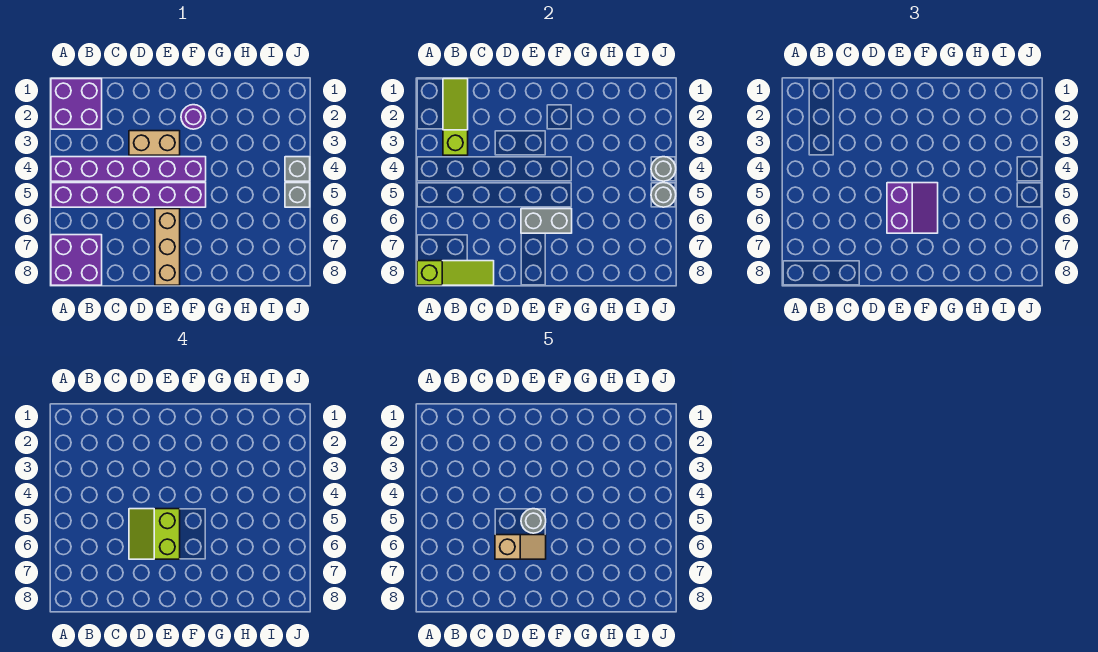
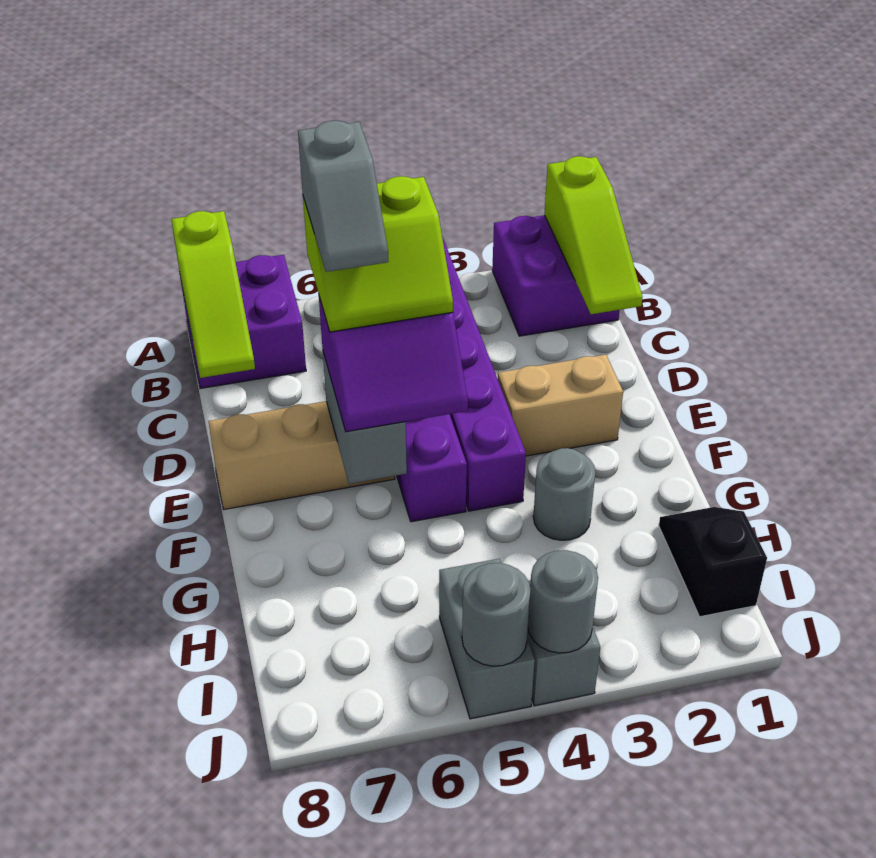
lime slope B1:B3 level 2 top 3 -> lime slope A1:C1 level 2 top A
tan brick D3:E3 level 1 -> tan brick E2:E3 level 1
lime slope D5:E6 level 4 top E -> lime slope D5:E6 level 4 top D
tan slope D6:E6 level 5 top D -> grey slope D6:E6 level 5 top D
grey round brick E5 level 5 -> grey round brick G3 level 1
purple round brick F2 level 1 -> none
none -> black slope H1:I1 level 1 top I
grey brick J5 level 1 -> grey brick I5:J5 level 1

